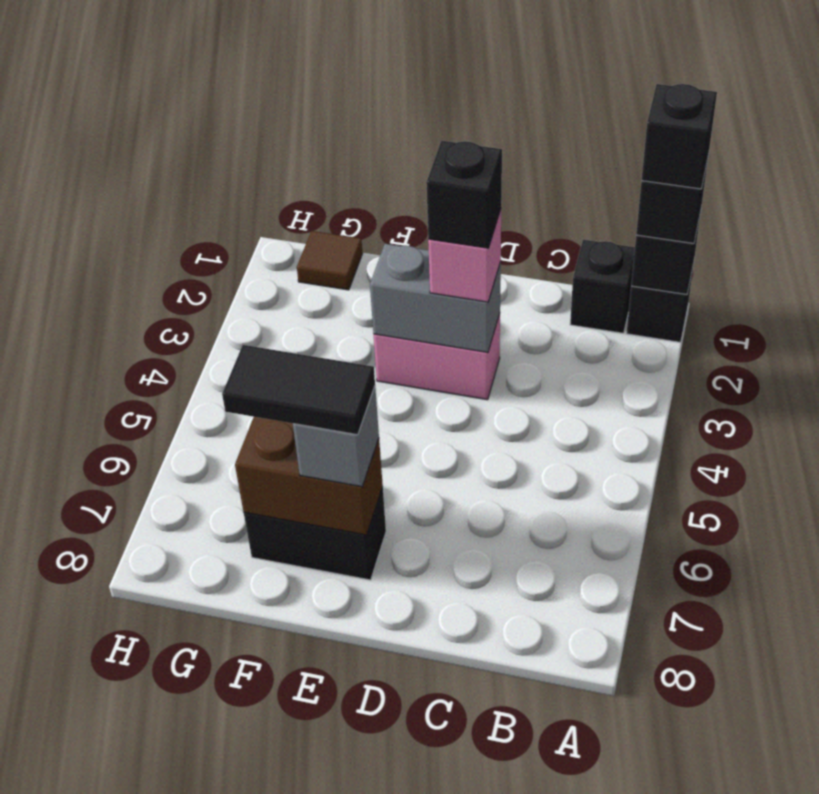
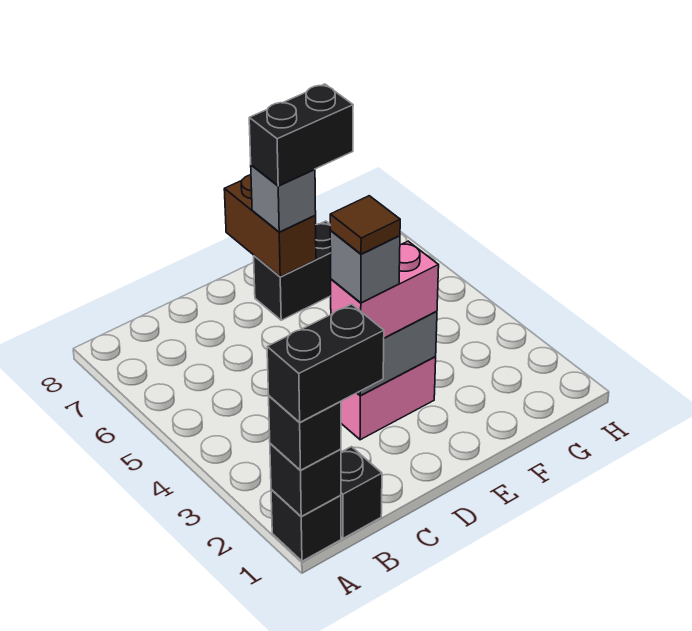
black brick A1 level 4 -> black brick A1:B1 level 4
pink brick D3 level 3 -> pink brick D3:E3 level 3
black brick D3 level 4 -> grey brick D3 level 4
brown brick E7:F7 level 2 -> brown brick E7:E8 level 2
black tile E7:F7 level 4 -> black brick E7:F7 level 4
brown tile G1 level 1 -> brown tile D3 level 5

